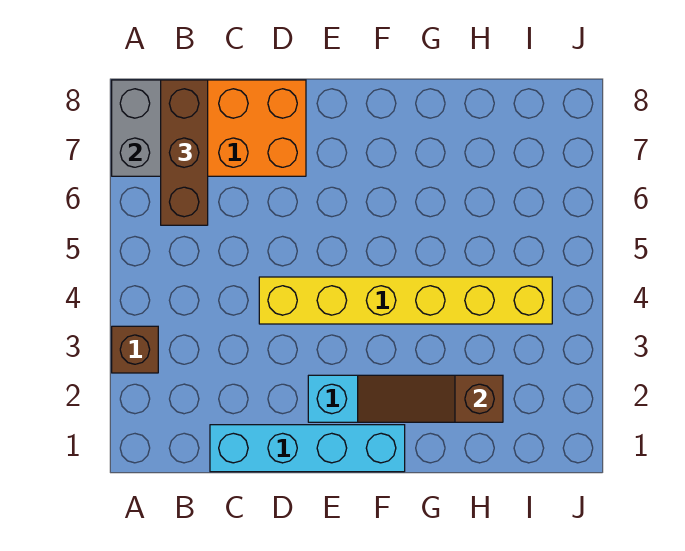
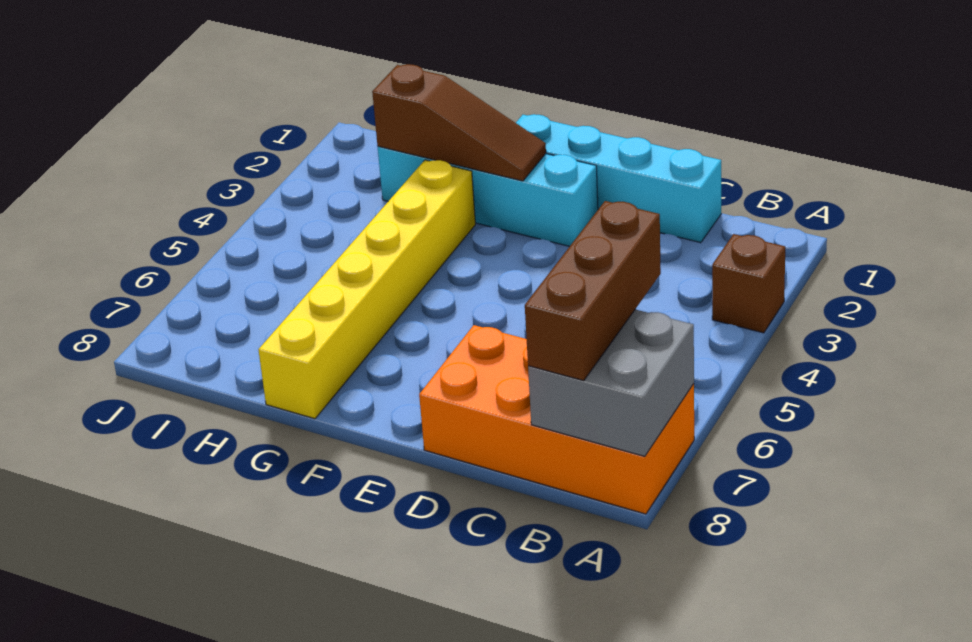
yellow brick D4:I4 level 1 -> yellow brick G3:G8 level 1

